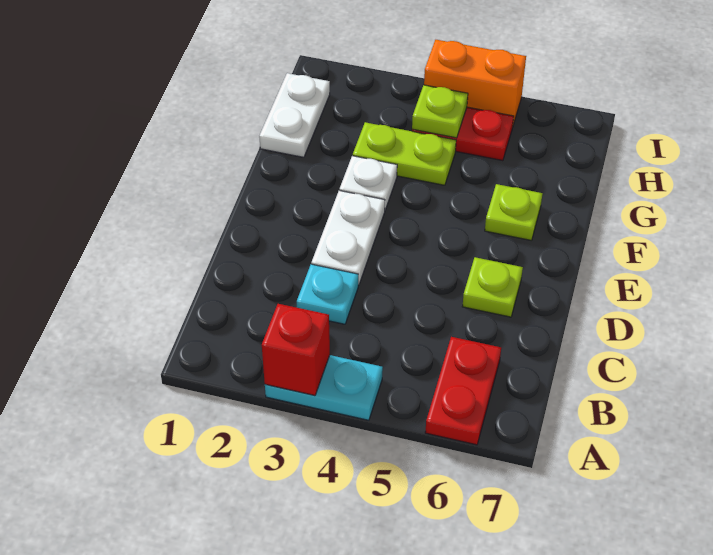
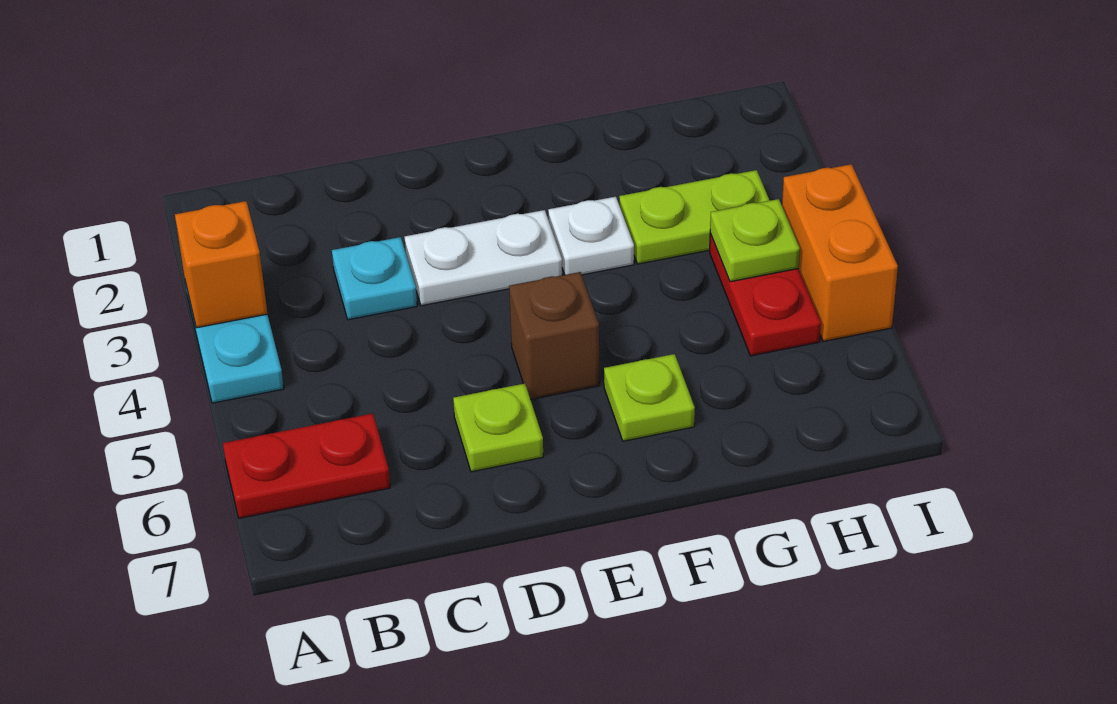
red brick A3 level 2 -> orange brick A3 level 2
none -> brown brick E5 level 1
white plate G1:H1 level 1 -> none
lime plate G3:G4 level 1 -> lime plate G3:H3 level 1

